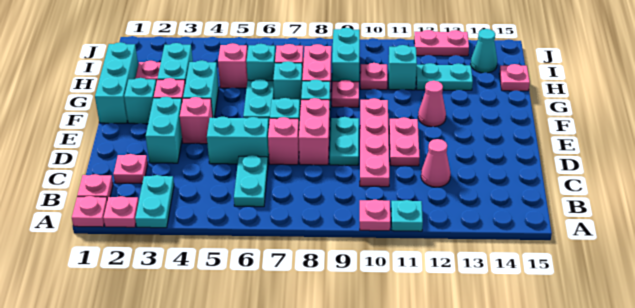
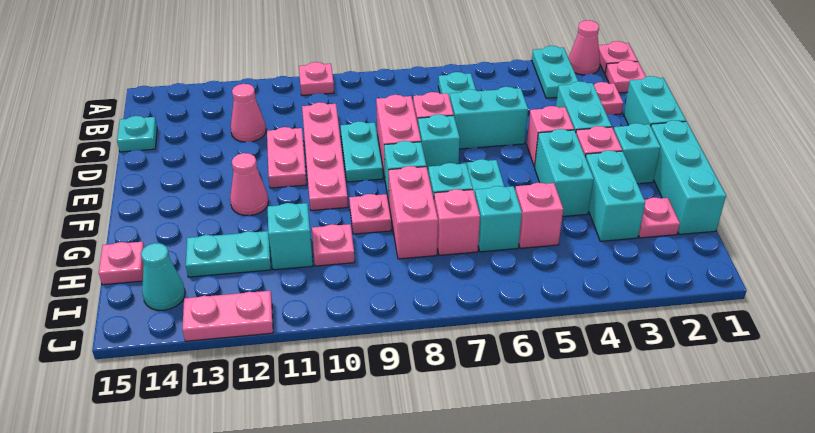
pink plate A2 level 1 -> pink cone A2 level 1
cyan plate A11 level 1 -> cyan plate C15 level 1
cyan brick H9:I9 level 1 -> cyan brick D1:E1 level 1

